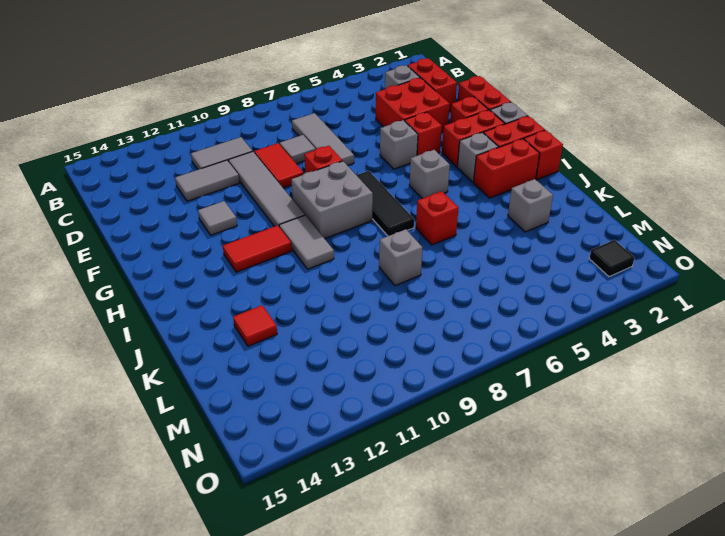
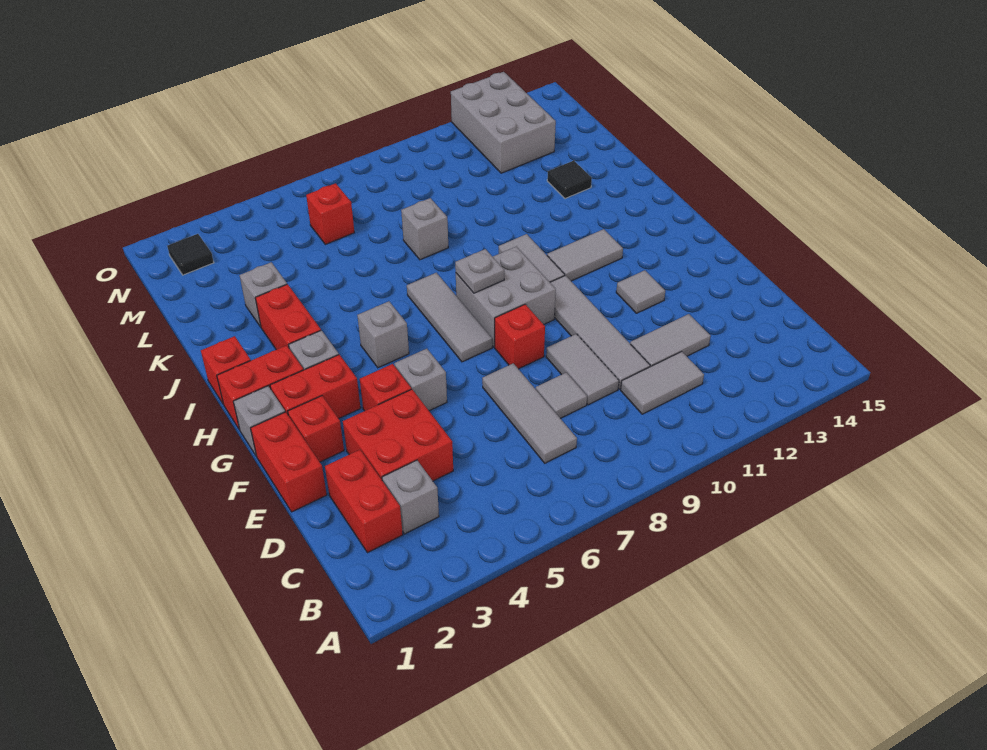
red tile D9:E9 level 1 -> grey tile D9:E9 level 1
black tile G7:I7 level 1 -> grey tile G7:I7 level 1
none -> grey plate H8 level 2
red tile H11:H12 level 1 -> grey tile H11:H12 level 1
red brick I2:I3 level 1 -> red brick I3:J3 level 1
red brick J6 level 1 -> red brick M6 level 1
red tile K13 level 1 -> black tile K13 level 1
none -> grey brick M12:O13 level 1

